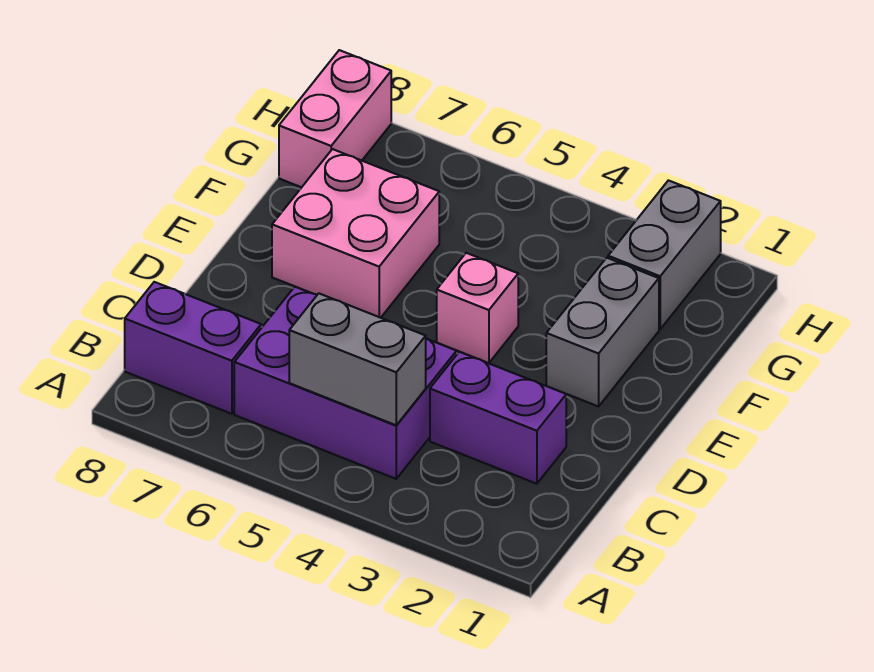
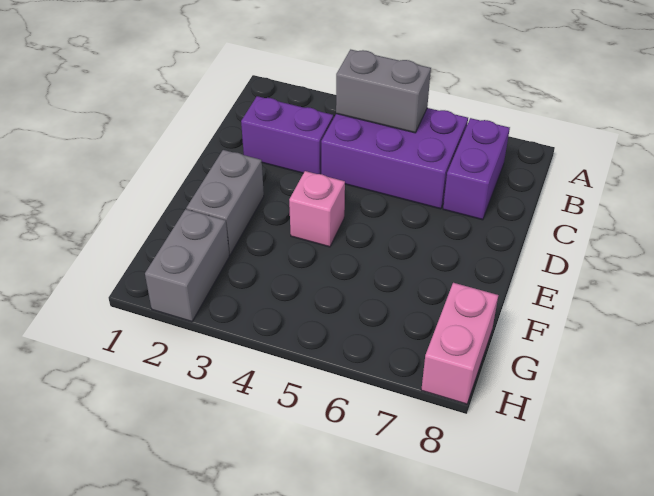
purple brick B7:B8 level 1 -> purple brick B7:C7 level 1
pink brick E6:F7 level 1 -> none

